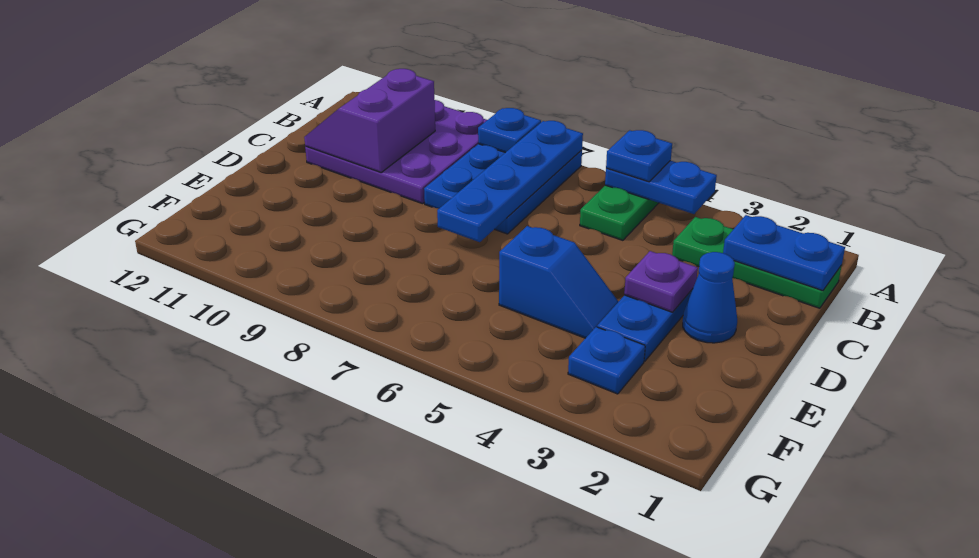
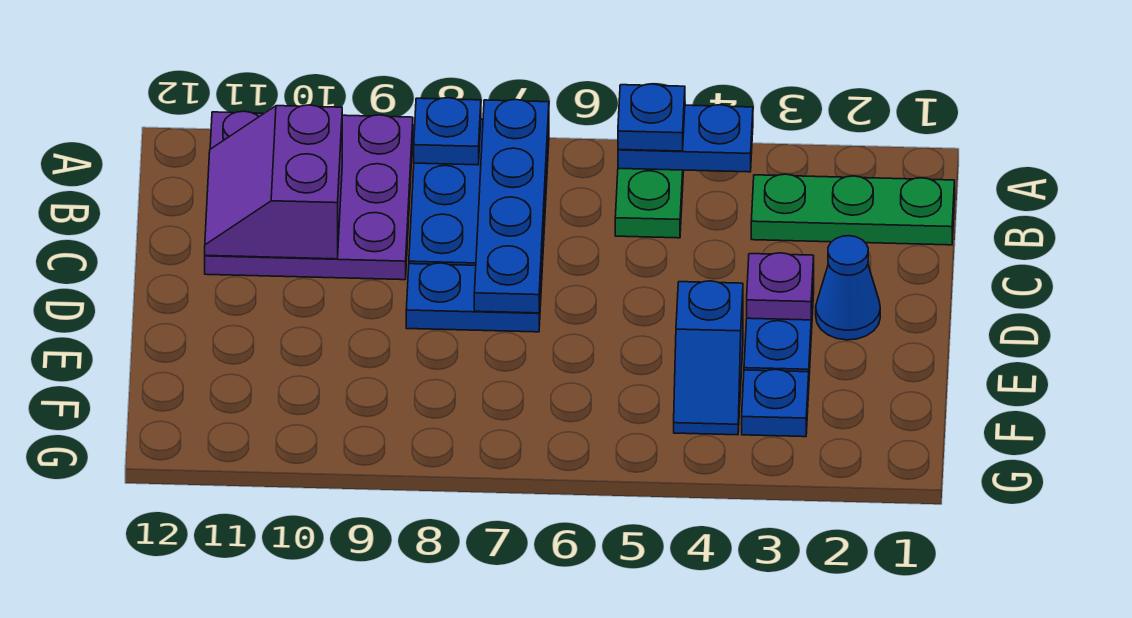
blue plate B1:B2 level 2 -> blue plate D7:D8 level 1
blue slope E4:E5 level 1 top 5 -> blue slope E4:F4 level 1 top E

